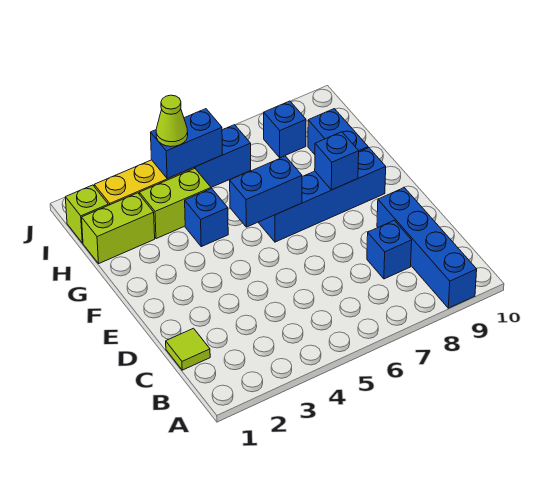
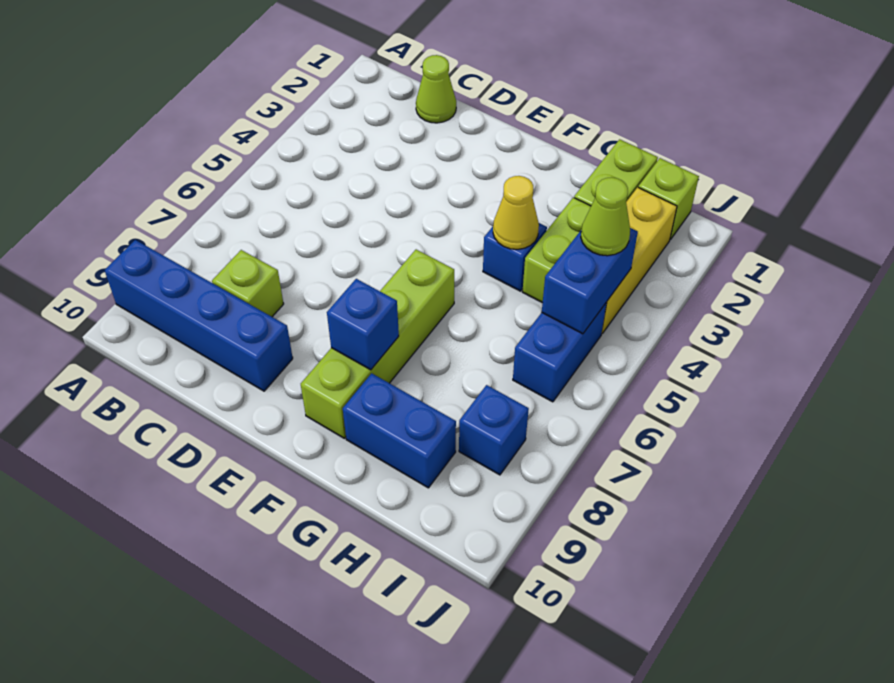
lime tile C1 level 1 -> lime cone C1 level 1
blue brick C8 level 1 -> lime brick C8 level 1
blue brick F5:F6 level 2 -> none
blue brick F6:F9 level 1 -> lime brick F6:F9 level 1
none -> yellow cone G4 level 2

